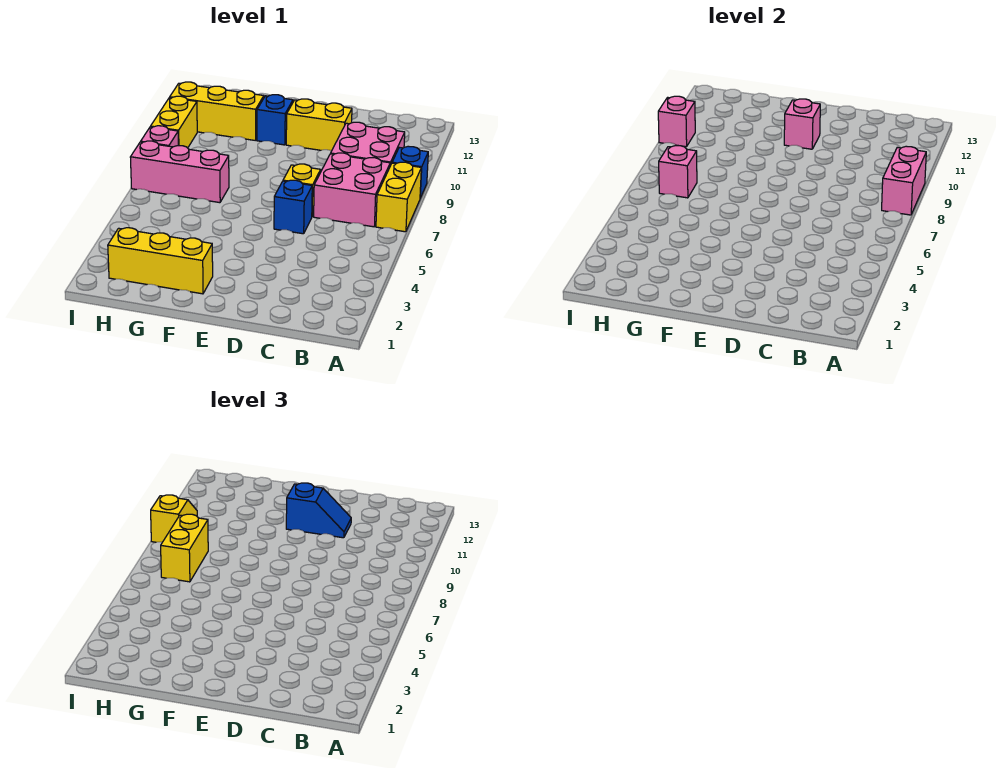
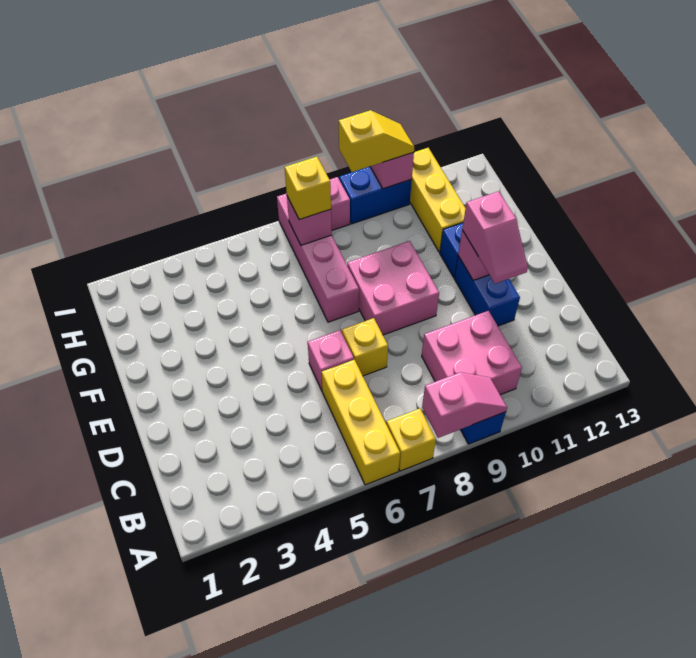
yellow brick A7:A8 level 1 -> yellow brick A7 level 1
pink brick A8:A9 level 2 -> pink slope A8:A9 level 2 top 8
pink brick B7:C8 level 1 -> pink brick E8:F9 level 1
blue brick D6 level 1 -> pink brick D6 level 1
yellow brick D11:E11 level 1 -> blue brick D11:E11 level 1
blue slope D11:E11 level 3 top E -> pink slope D11:E11 level 3 top E
yellow brick F2:H2 level 1 -> yellow brick A6:C6 level 1
pink brick G7:I7 level 1 -> pink brick F7:I7 level 1
yellow brick H7:H8 level 3 -> yellow brick H7 level 3
yellow brick I9:I10 level 1 -> blue brick I9:I10 level 1

